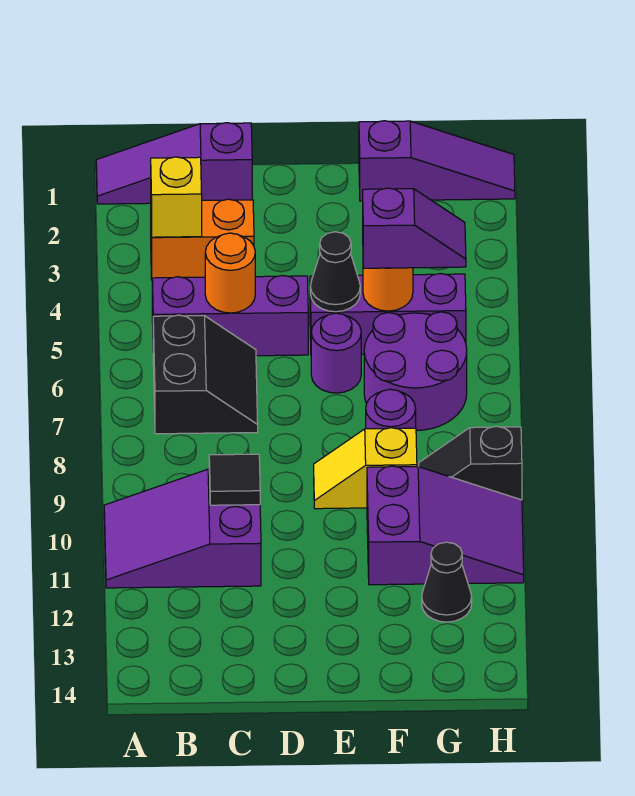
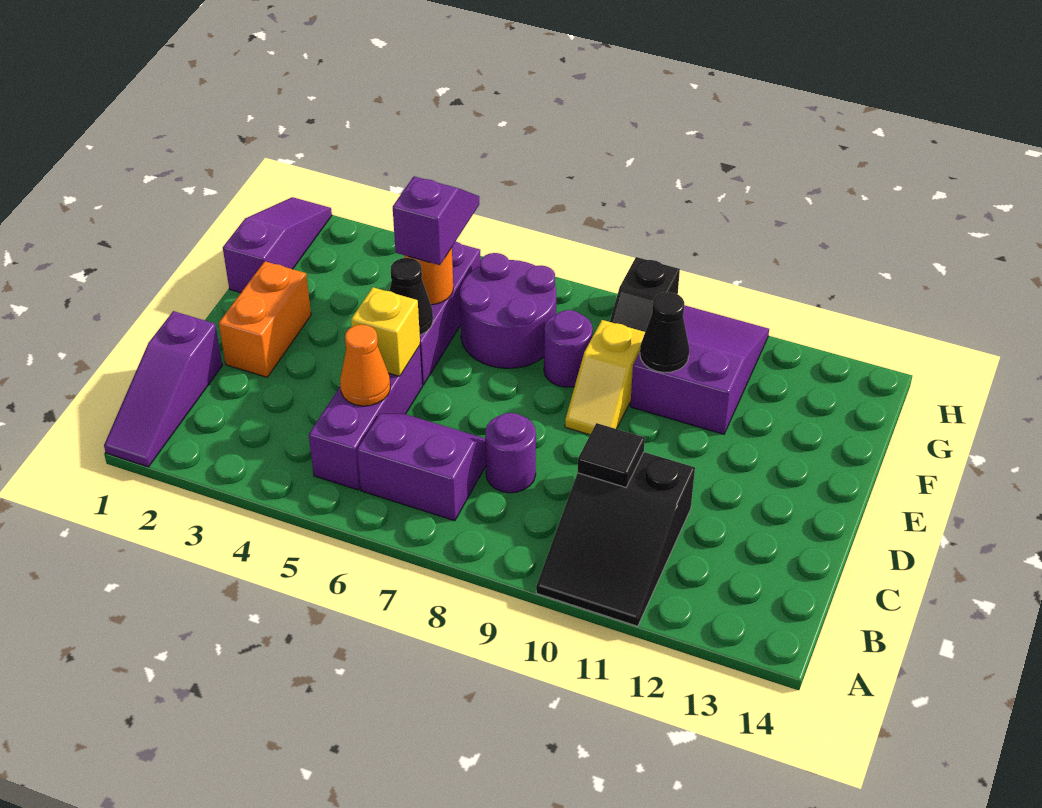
purple slope A10:C11 level 1 top C -> black slope A10:C11 level 1 top C
orange brick B3:C3 level 1 -> orange brick D2:E2 level 1
yellow brick B3 level 2 -> yellow brick D5 level 2
black slope B6:C7 level 1 top B -> purple slope B6:C7 level 1 top B
orange round brick C5 level 2 -> orange cone C5 level 2
purple round brick E6 level 1 -> purple round brick C8 level 1
black cone G12 level 1 -> black cone F10 level 2

